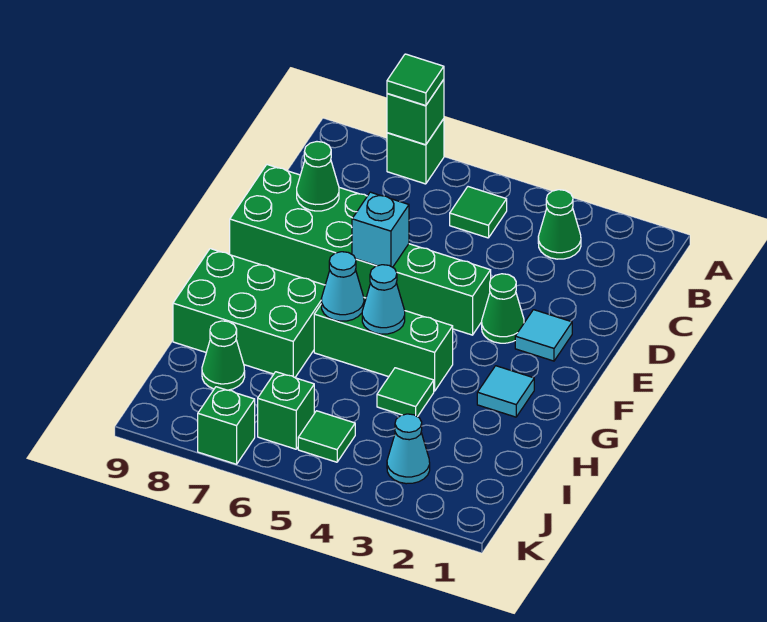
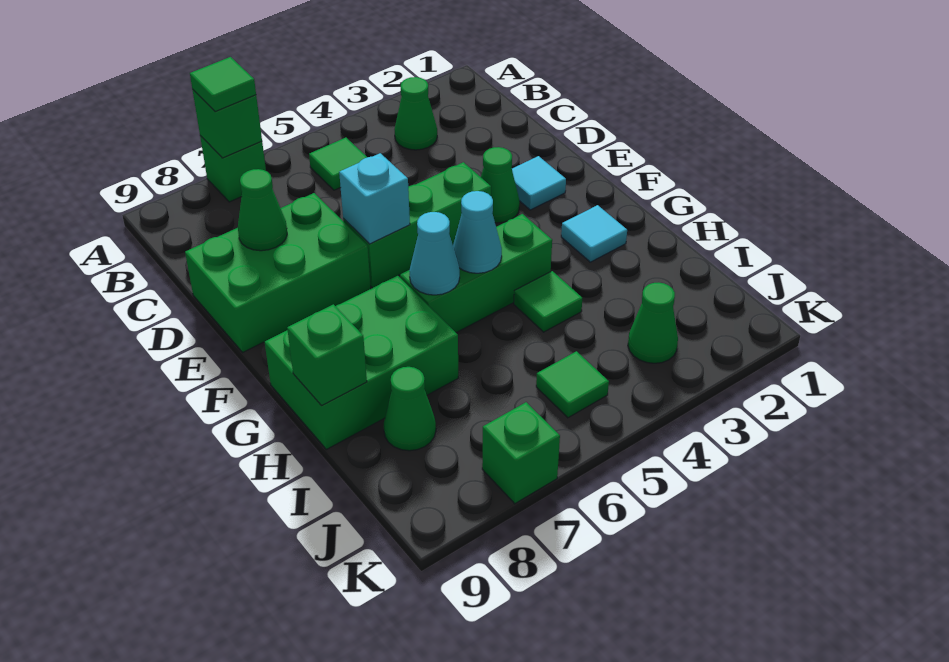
cyan cone J3 level 1 -> green cone J3 level 1
green brick J6 level 1 -> green brick H9 level 2

